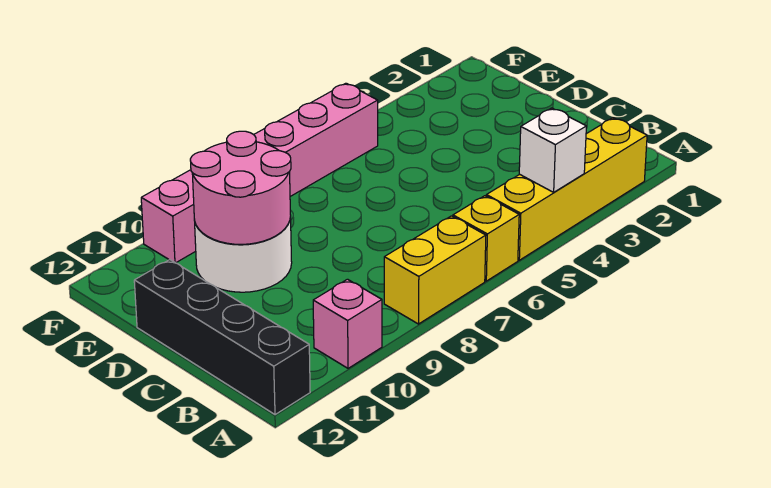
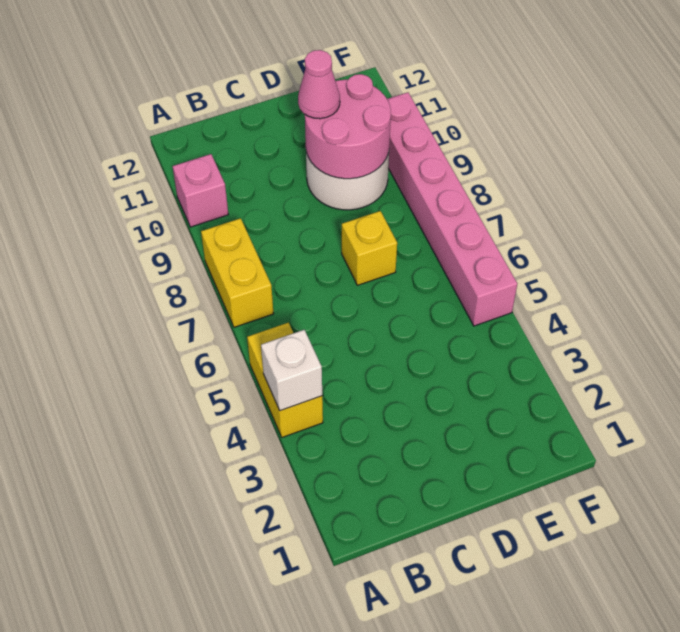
yellow brick A2:A5 level 1 -> yellow brick A4:A5 level 1
yellow brick A6 level 1 -> yellow brick D7 level 1
black brick A12:D12 level 1 -> none
none -> pink cone D10 level 3

